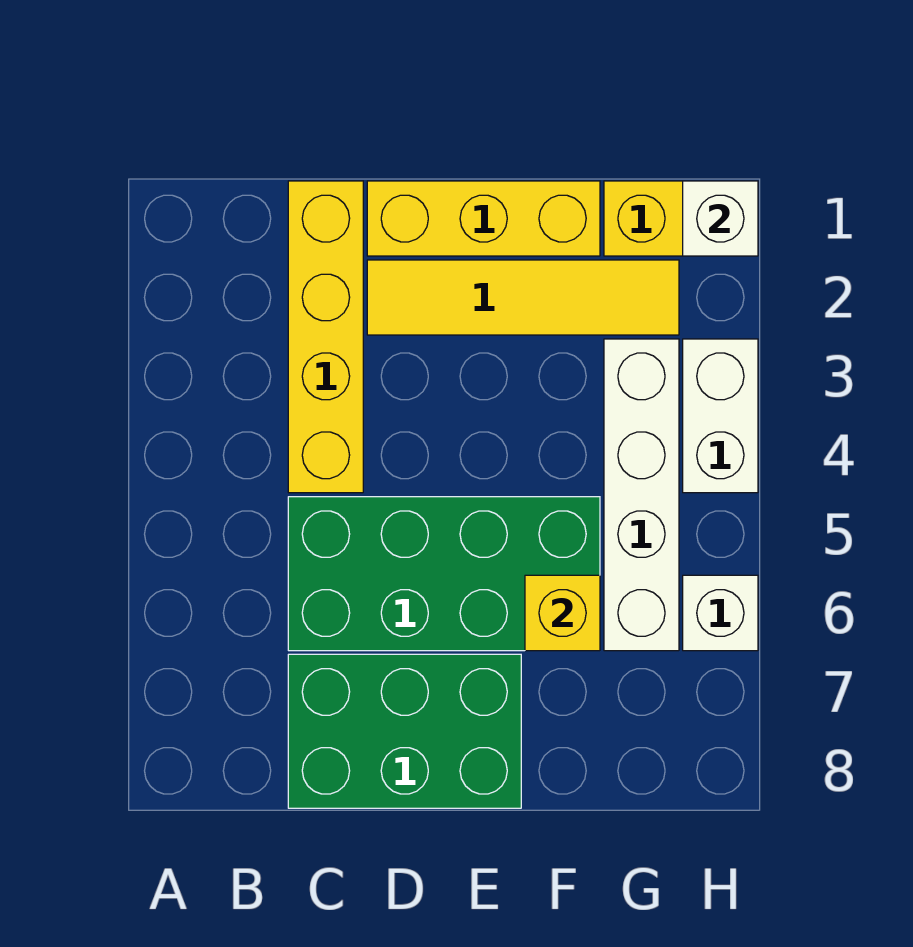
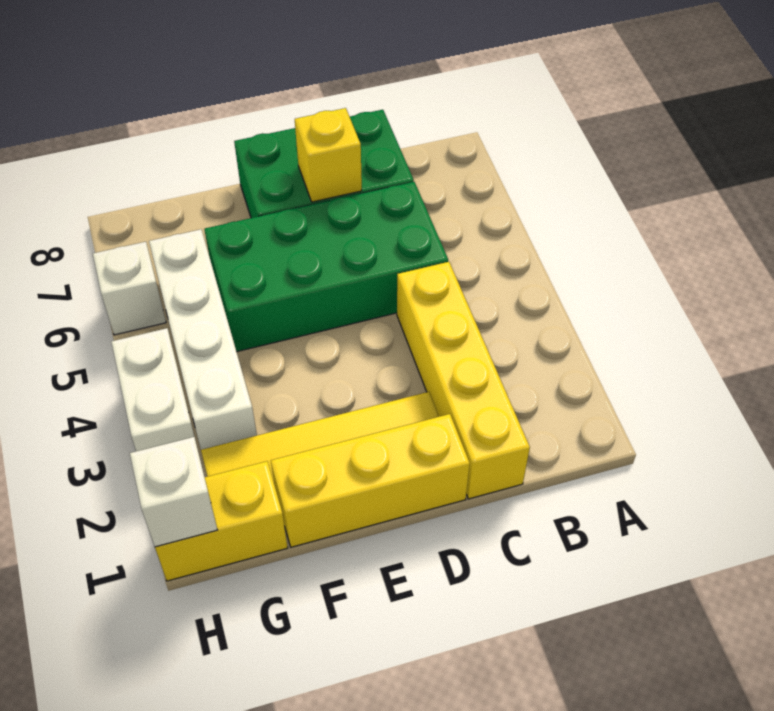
yellow brick F6 level 2 -> yellow brick D7 level 2

